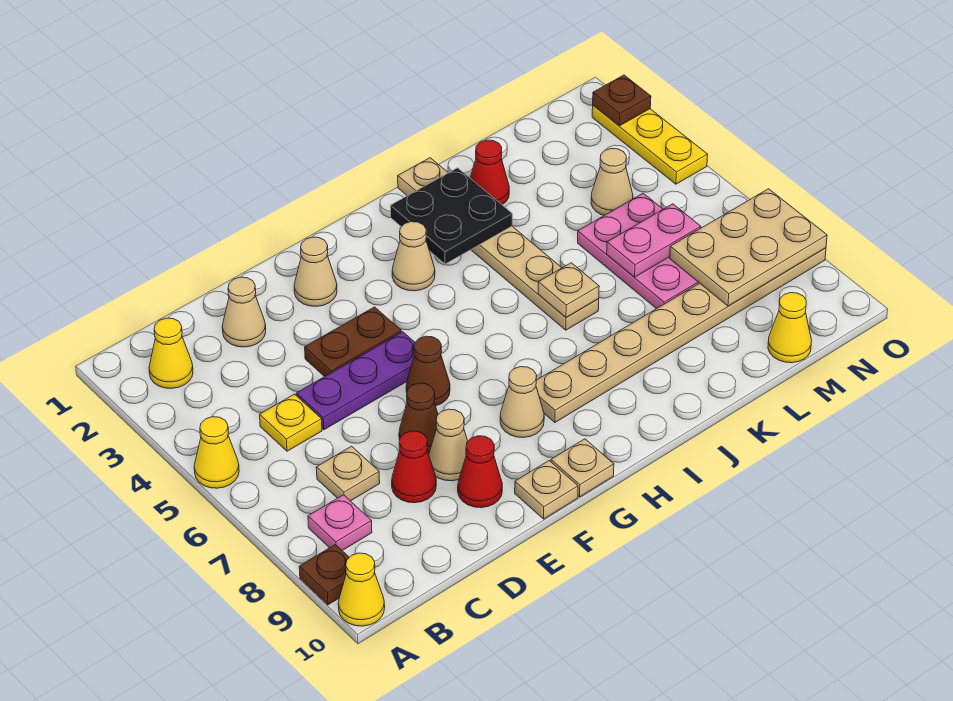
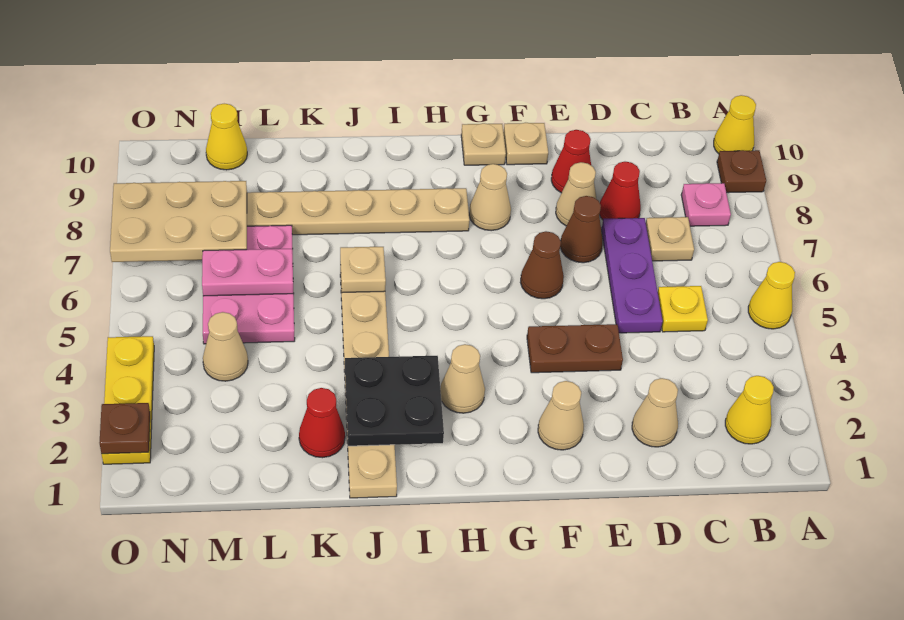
purple plate D5:F5 level 1 -> purple plate D5:D7 level 1

